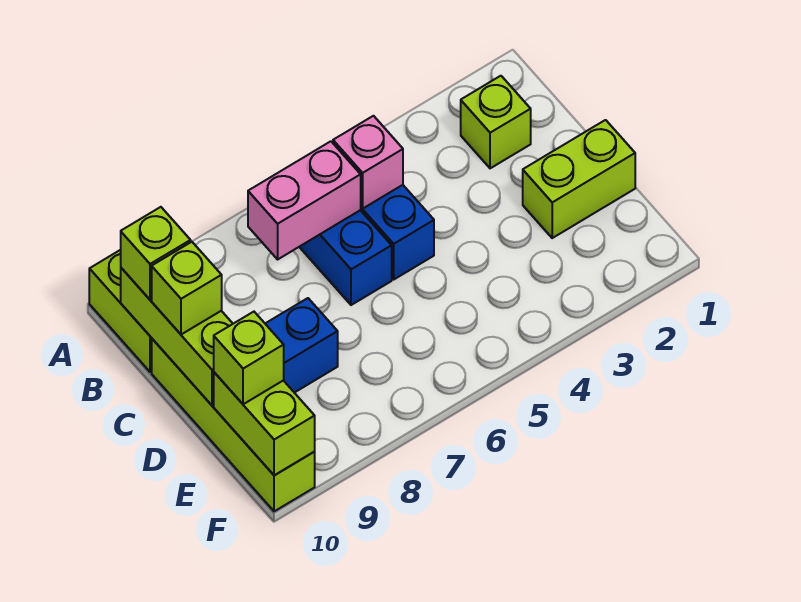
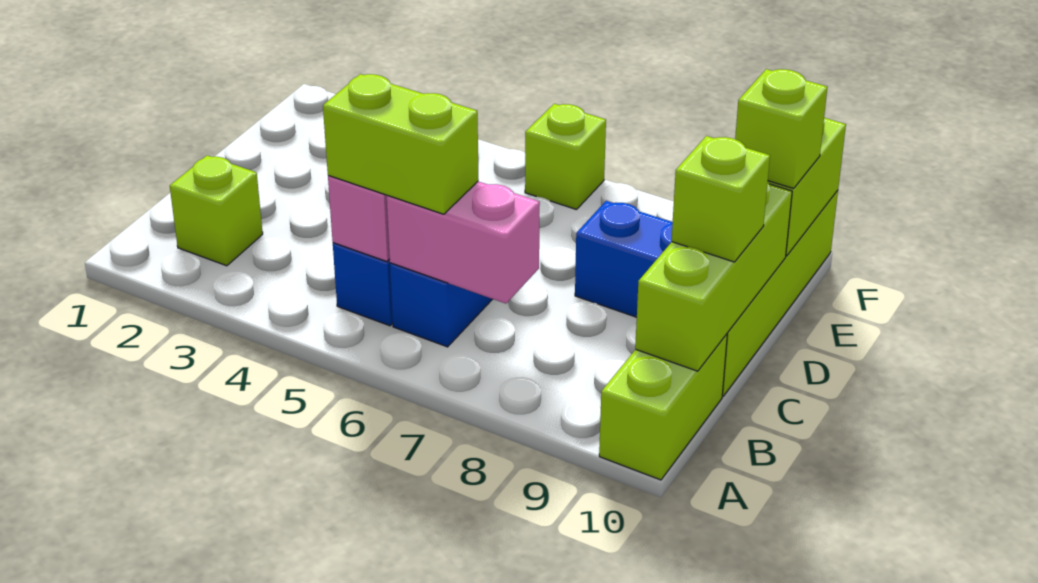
lime brick B10 level 3 -> lime brick F6 level 1
lime brick D1:D2 level 1 -> lime brick B5:B6 level 3

